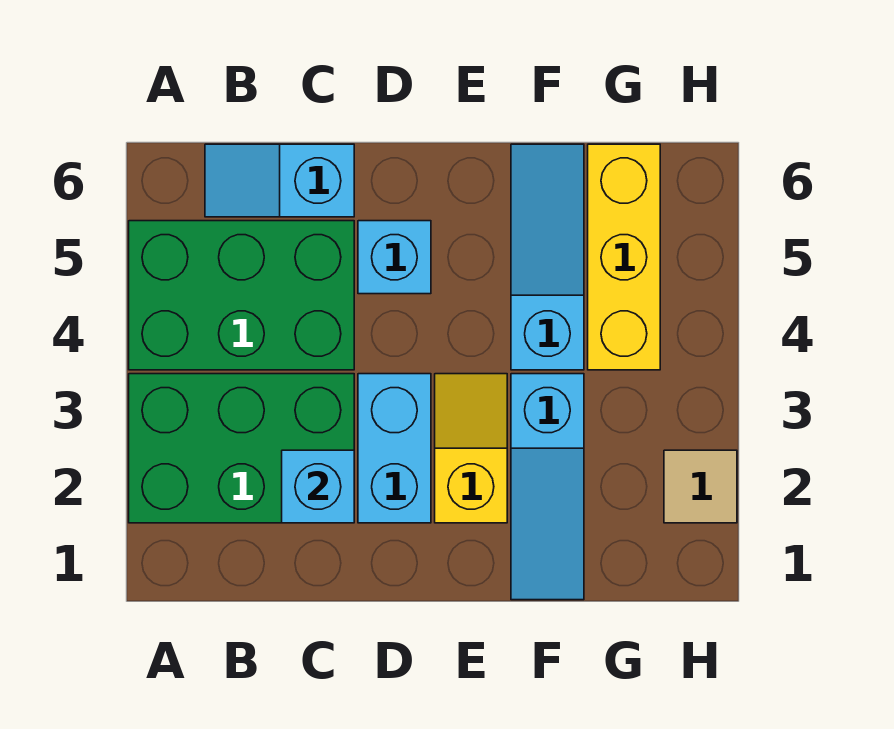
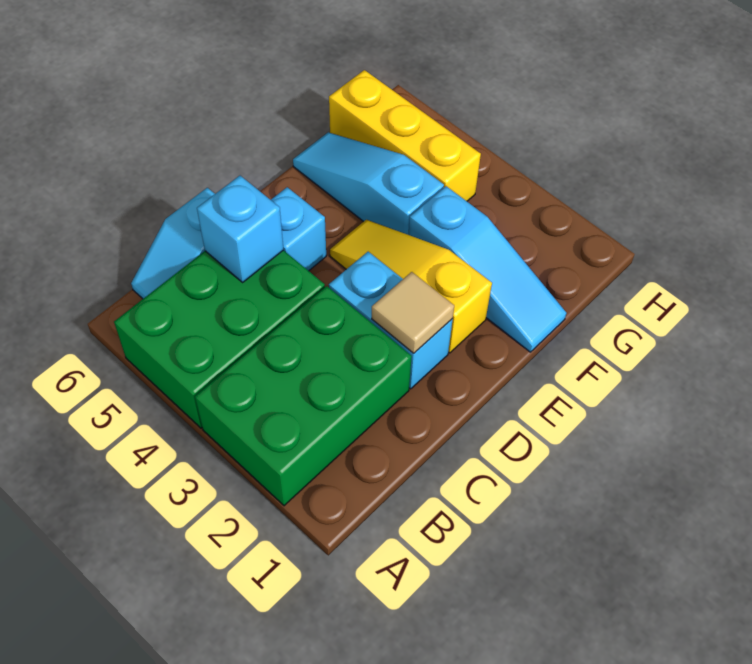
cyan brick C2 level 2 -> cyan brick C5 level 2
yellow slope E2:E3 level 1 top 2 -> yellow slope E2:E4 level 1 top 2
tan tile H2 level 1 -> tan tile D2 level 2

